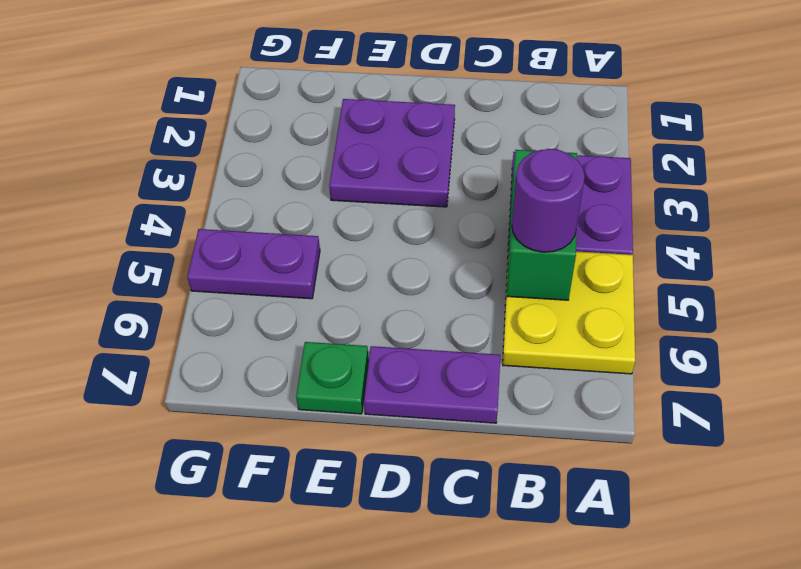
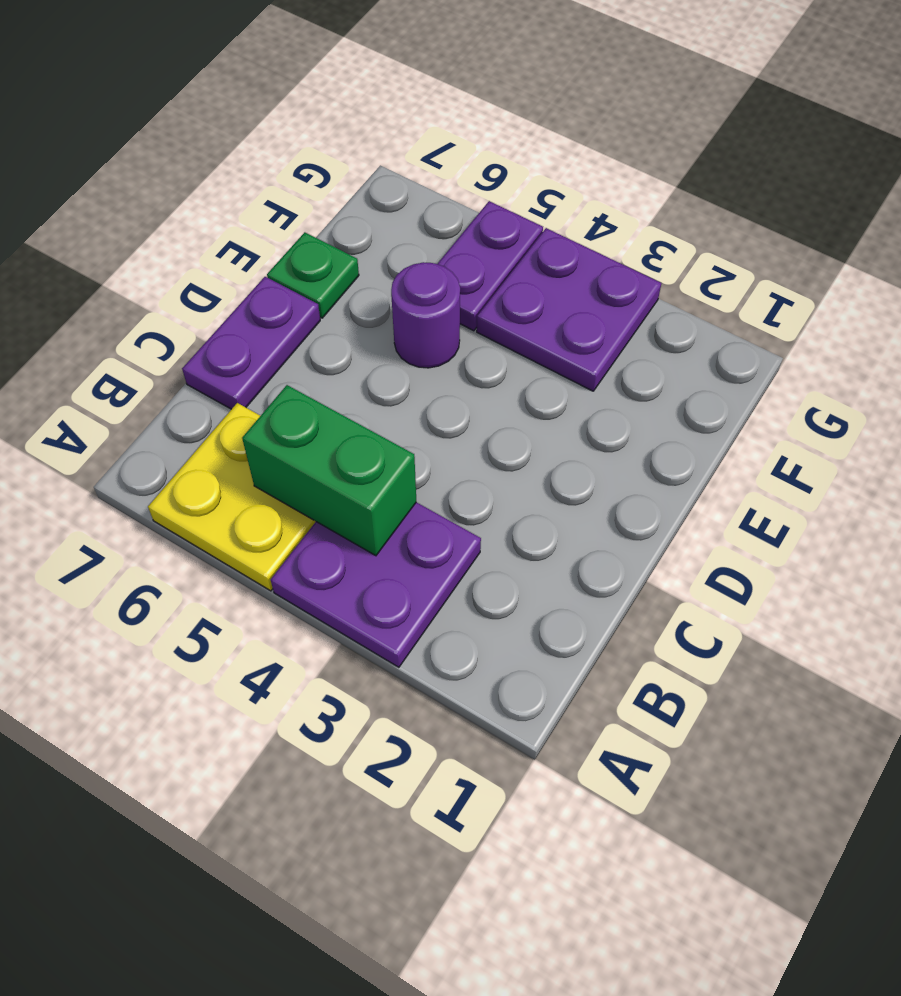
purple round brick B5 level 3 -> purple round brick E5 level 1
purple plate D2:E3 level 1 -> purple plate F3:G4 level 1

